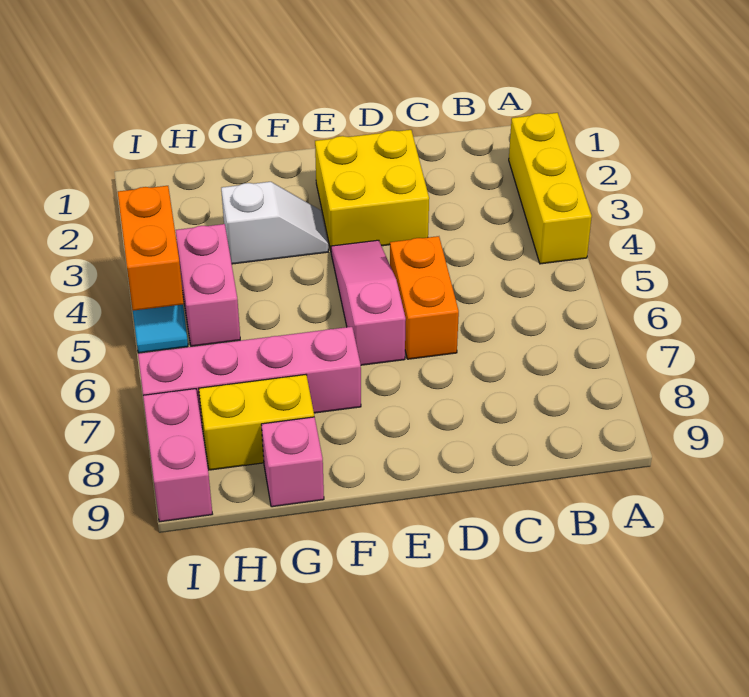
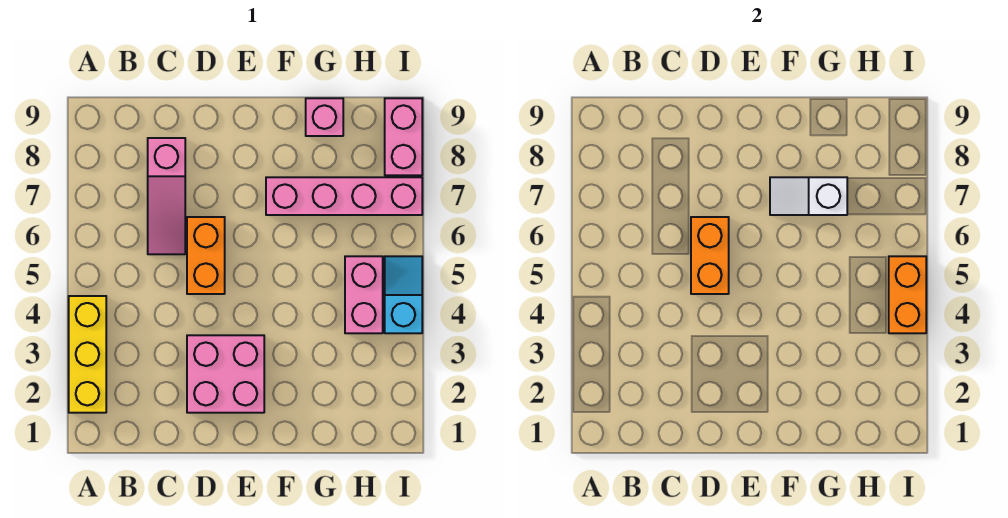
yellow brick D2:E3 level 1 -> pink brick D2:E3 level 1
none -> orange brick D5:D6 level 2
pink slope E4:E6 level 1 top 6 -> pink slope C6:C8 level 1 top 8
white slope F3:G3 level 1 top G -> white slope F7:G7 level 2 top G
yellow brick G8:H8 level 1 -> none

